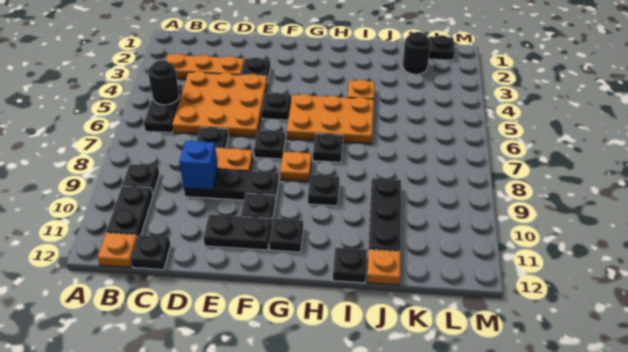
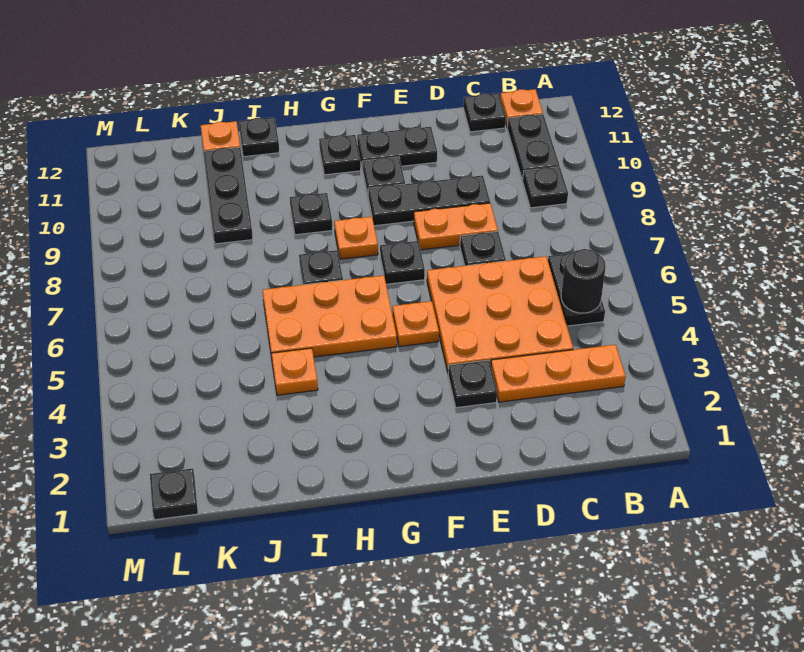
blue brick D9 level 2 -> none
black plate F5 level 1 -> orange plate F5 level 1
black round brick K2 level 1 -> none

